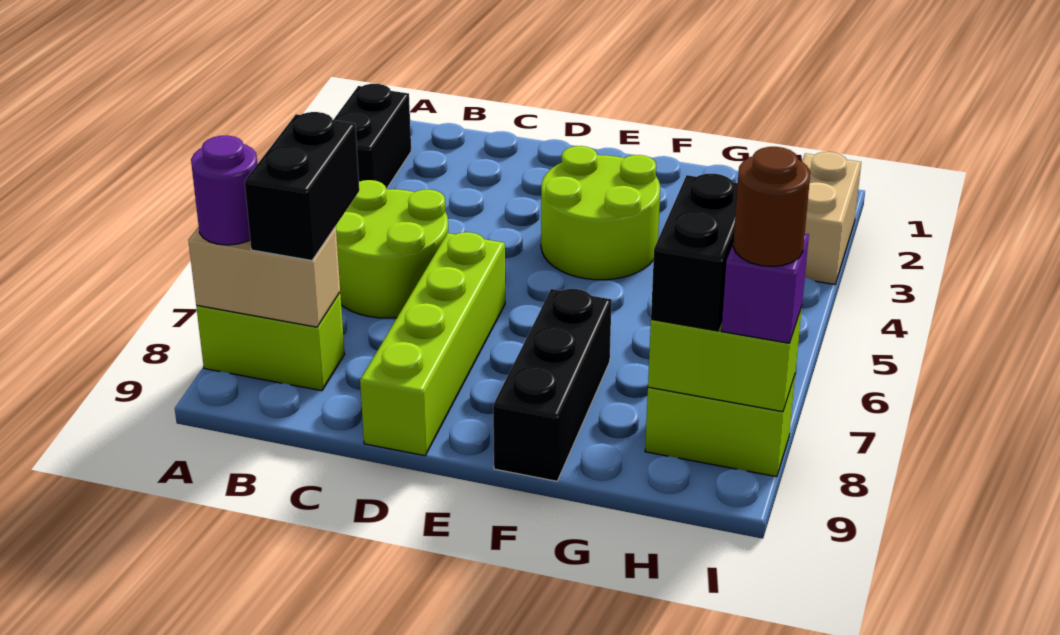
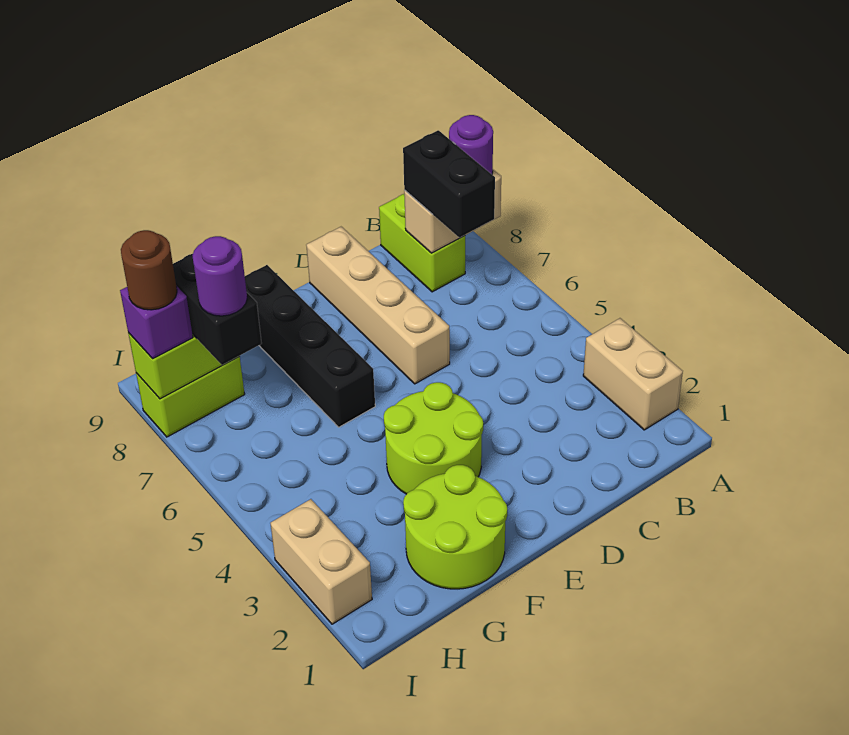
black brick A2:A3 level 1 -> tan brick A2:A3 level 1
lime brick A8:B8 level 1 -> lime brick B8:B9 level 1
lime round brick B5:C6 level 1 -> lime round brick F1:G2 level 1
lime brick D6:D9 level 1 -> tan brick D6:D9 level 1
black brick F7:F9 level 1 -> black brick F6:F9 level 1
none -> purple round brick H7 level 4

